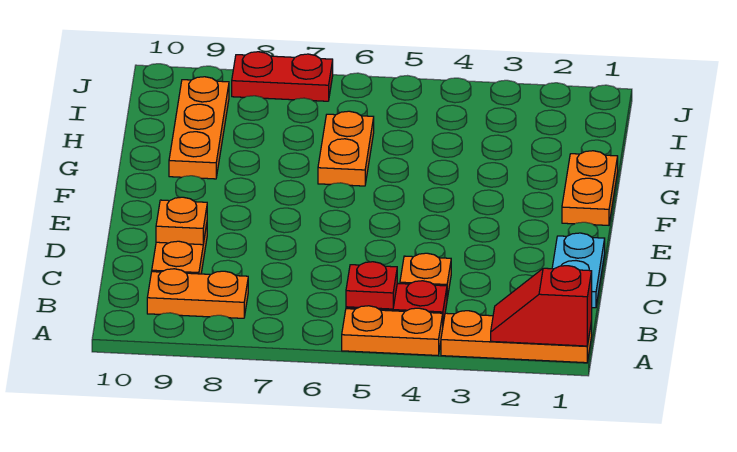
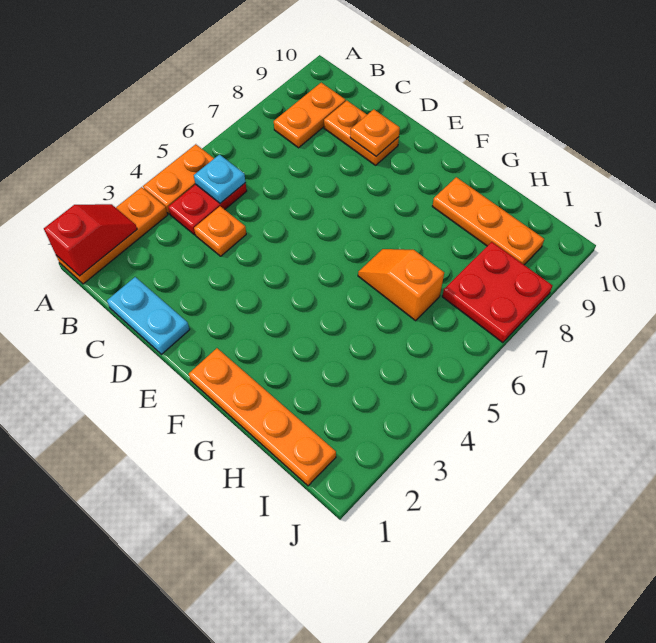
red plate B5 level 2 -> cyan plate B5 level 2
orange plate F1:G1 level 1 -> orange plate F1:I1 level 1
orange plate G6:H6 level 1 -> orange slope G6:H6 level 1 top H
red plate J7:J8 level 1 -> red plate I7:J8 level 1

